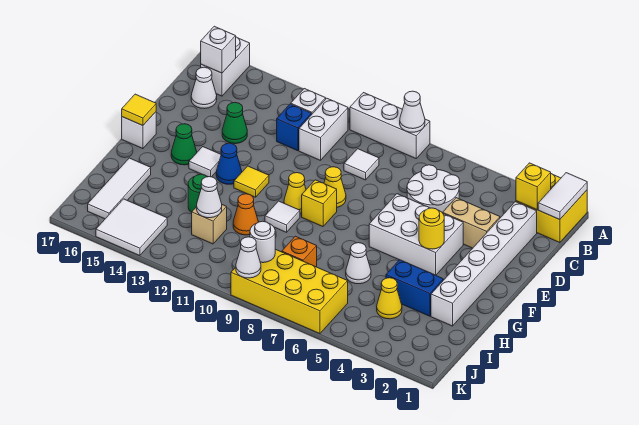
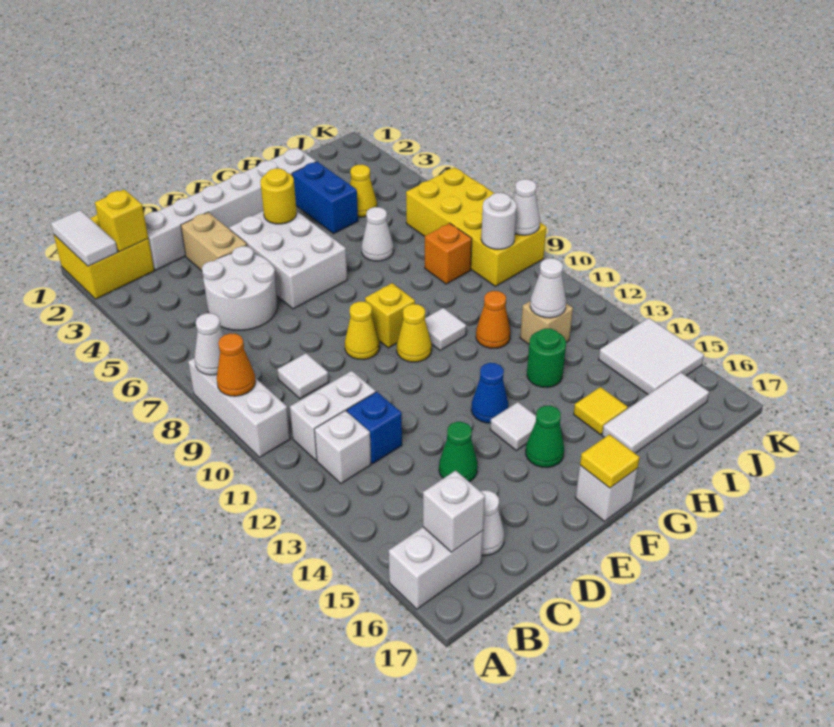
white tile A1:B1 level 2 -> white tile A1:A2 level 2
none -> orange cone A9 level 2
yellow tile F12 level 1 -> yellow tile H15 level 1

